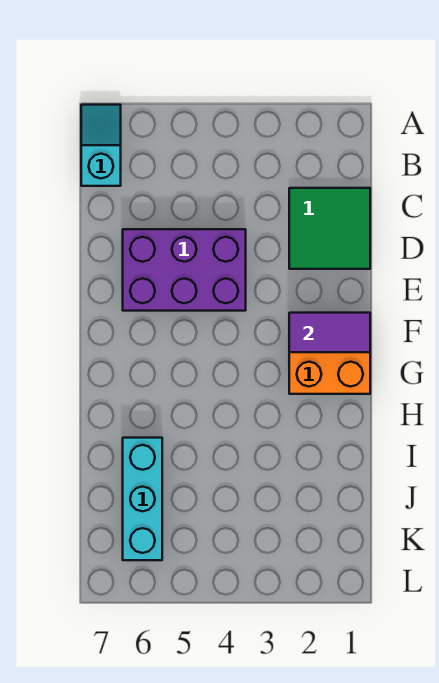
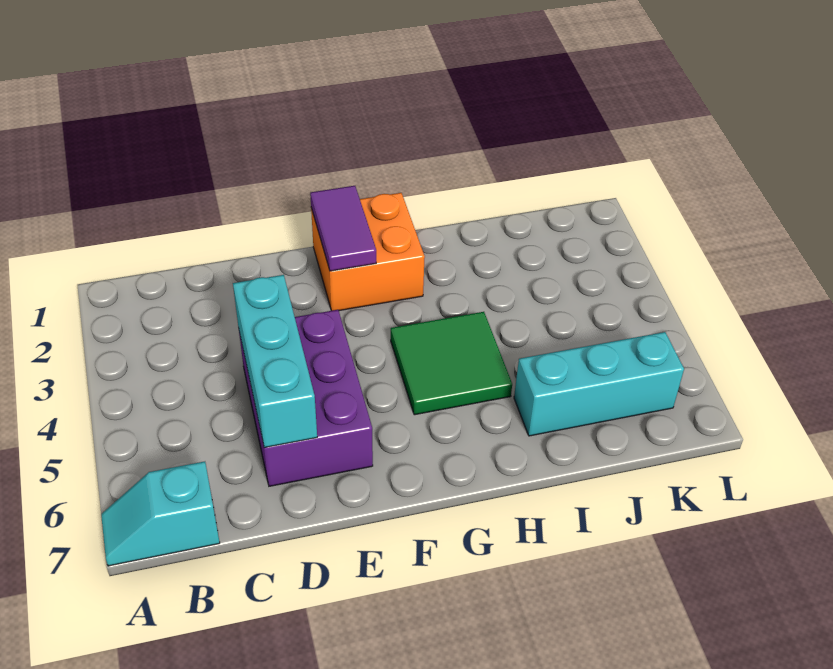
green tile C1:D2 level 1 -> green tile G4:H5 level 1
none -> cyan brick D4:D6 level 2

